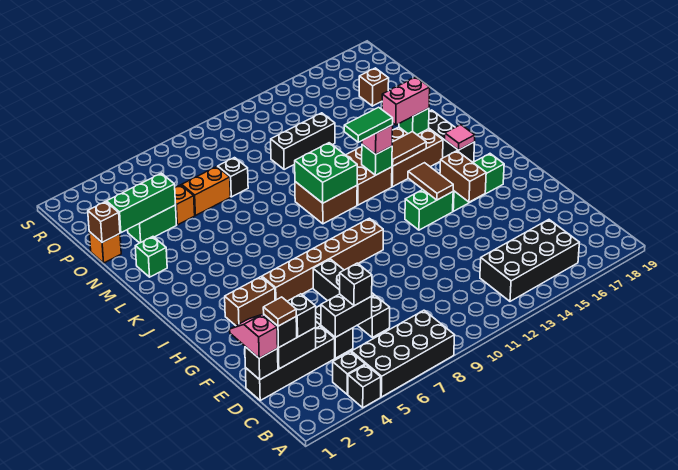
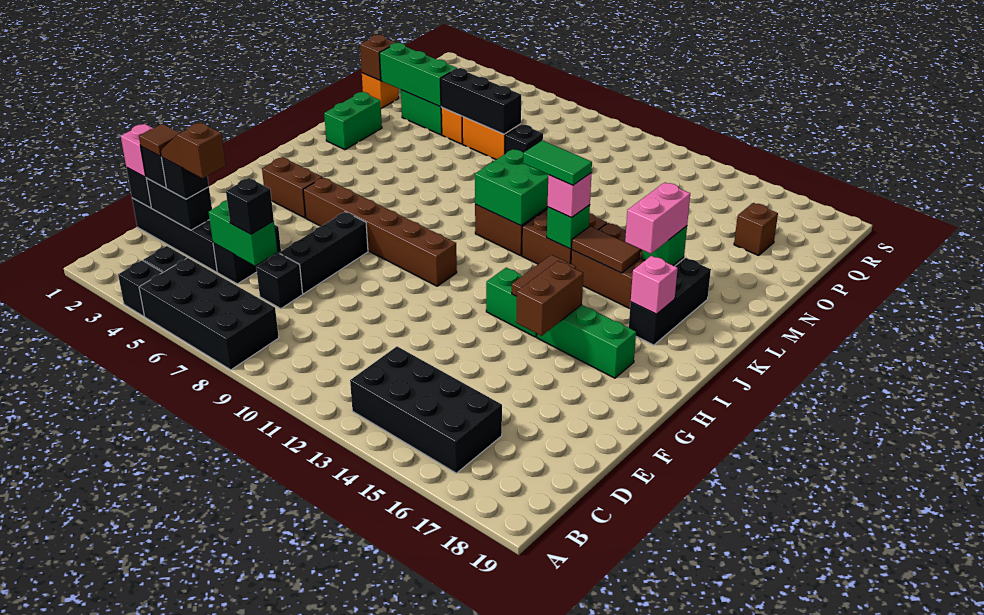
none -> brown slope D3:D4 level 4 top 4
black brick D5:D6 level 2 -> green brick D5:D6 level 2
pink tile J17 level 2 -> pink brick J17 level 2
pink brick L15:L16 level 3 -> pink brick K16:L16 level 3
green brick M2 level 1 -> green brick L2:M2 level 1
black brick O11:O13 level 1 -> black brick O5:O7 level 2

